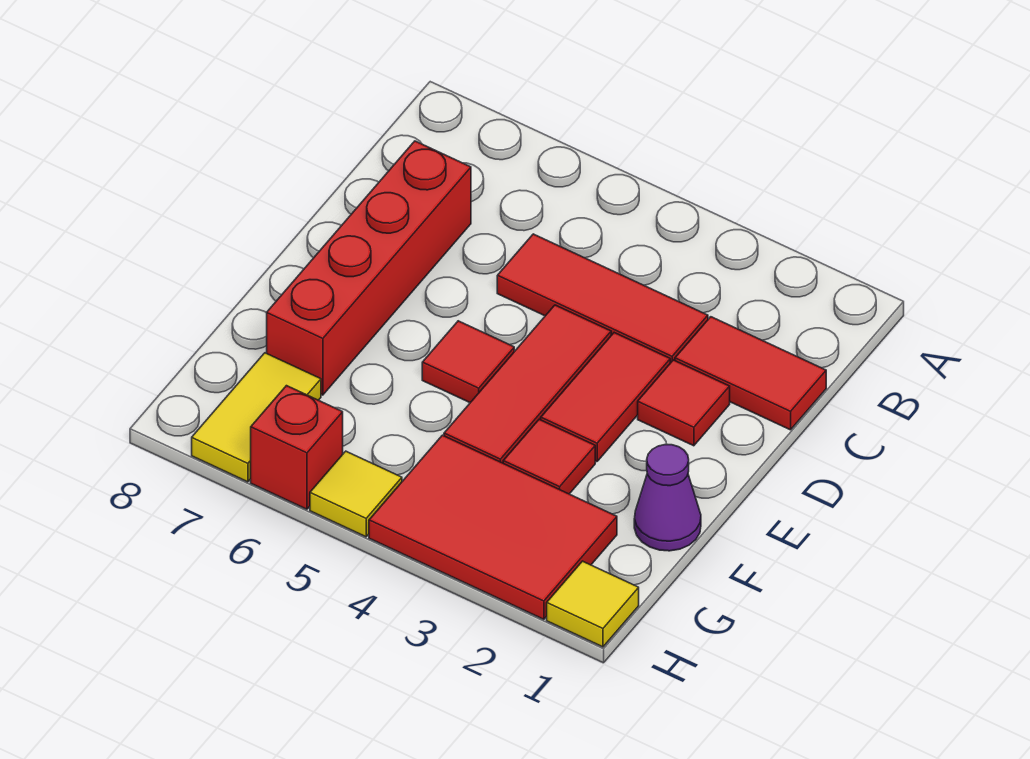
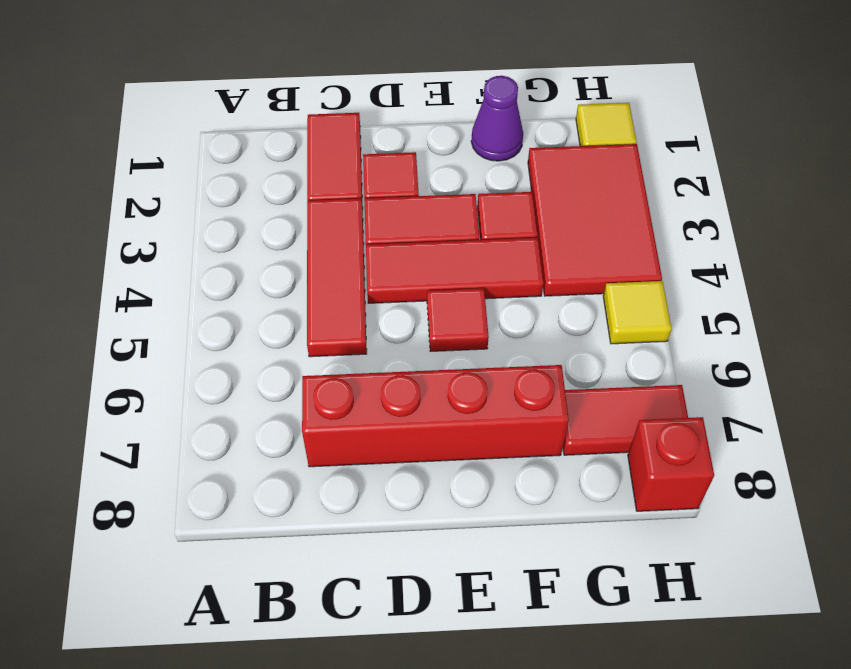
yellow tile G7:H7 level 1 -> red tile G7:H7 level 1
red brick H6 level 1 -> red brick H8 level 1

